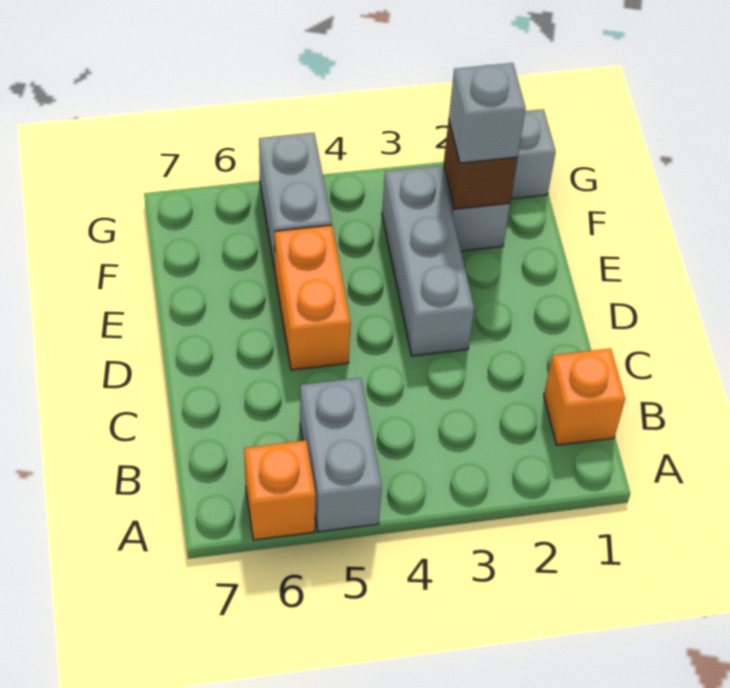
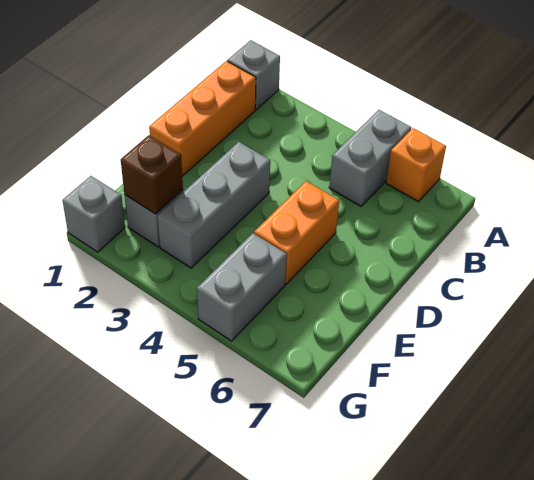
orange brick B1 level 1 -> orange brick B1:D1 level 1
grey brick F2 level 3 -> grey brick A1 level 1

